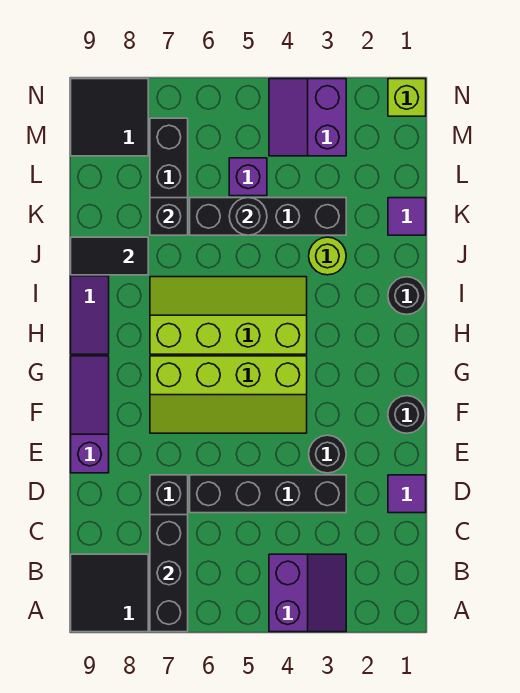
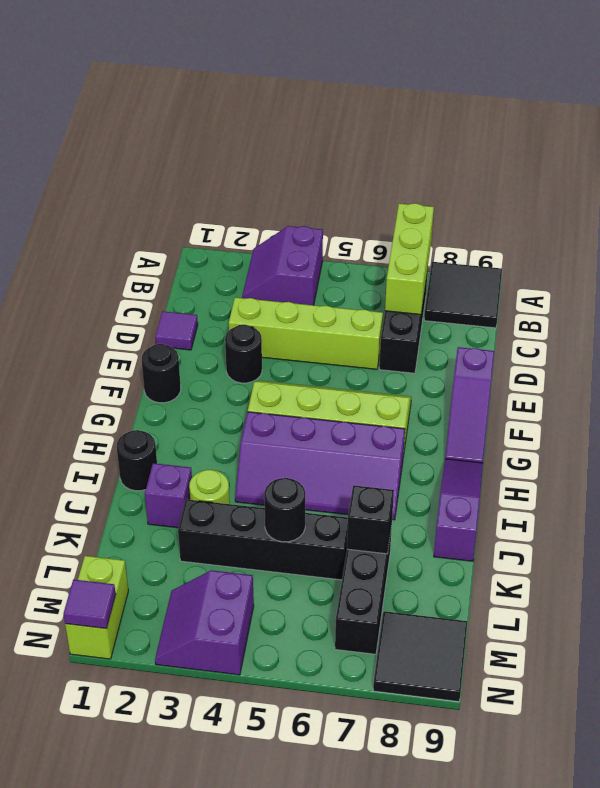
black brick A7:C7 level 2 -> lime brick A7:C7 level 2
black brick D3:D6 level 1 -> lime brick D3:D6 level 1
lime slope H4:I7 level 1 top H -> purple slope H4:I7 level 1 top H
black tile J8:J9 level 2 -> none
purple tile K1 level 1 -> purple tile N1 level 2
purple brick L5 level 1 -> purple brick J2 level 1
purple slope M3:N4 level 1 top 3 -> purple slope M3:N4 level 1 top 4
lime brick N1 level 1 -> lime brick M1:N1 level 1

